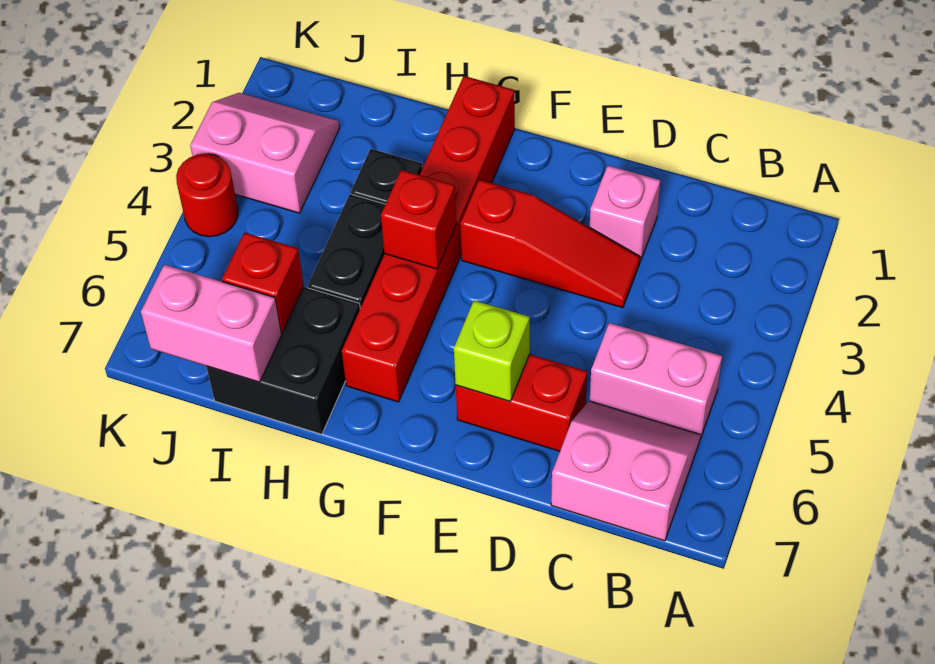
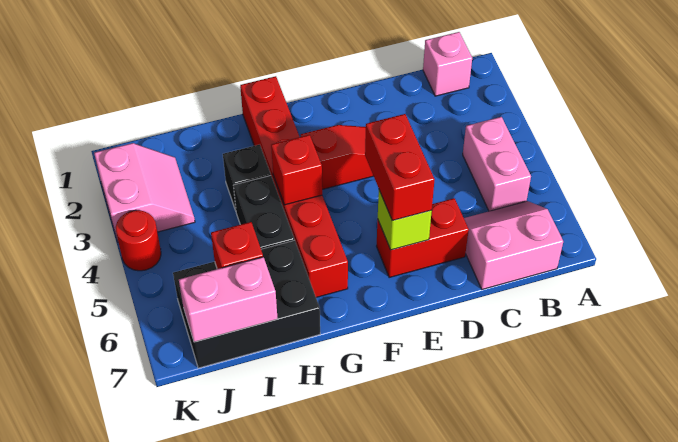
pink brick B5:C5 level 1 -> pink brick B4:B5 level 1
pink brick D2 level 1 -> pink brick B1 level 1
none -> red brick E5:E6 level 3
black brick H6:I7 level 1 -> black brick H6:J7 level 1
pink slope J2:K3 level 1 top 3 -> pink slope J2:K3 level 1 top K

